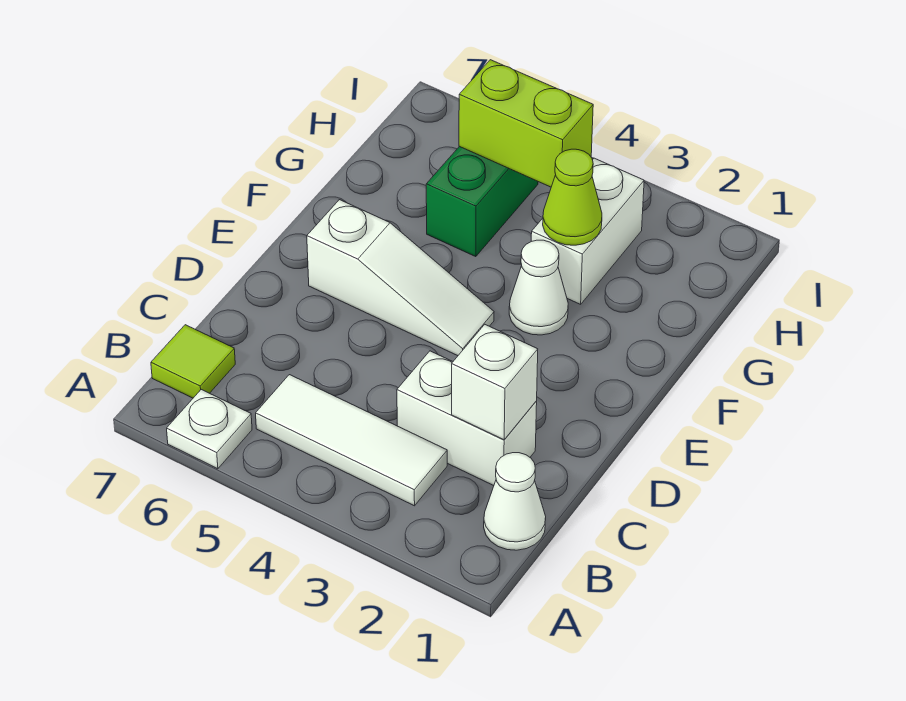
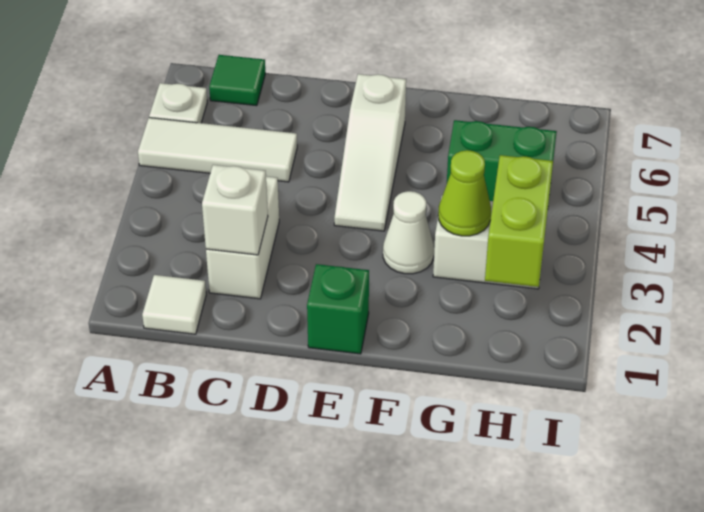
white cone B1 level 1 -> white tile B1 level 1
white tile B3:B5 level 1 -> white tile A5:C5 level 1
lime tile B7 level 1 -> green tile B7 level 1
none -> green brick E1 level 1
lime brick H4:H5 level 2 -> lime brick H2:H3 level 2

